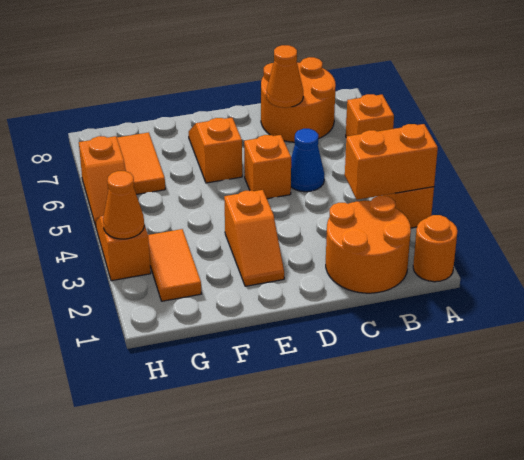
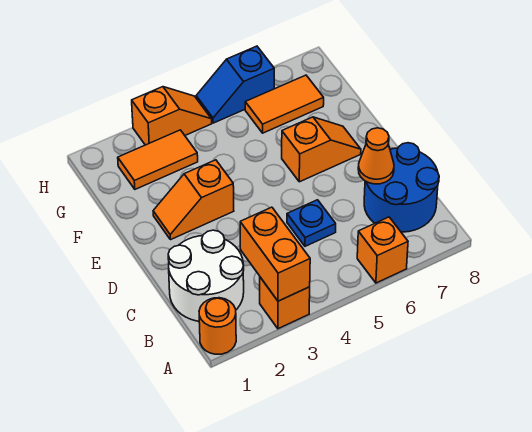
orange round brick B1:C2 level 1 -> white round brick B1:C2 level 1
orange round brick B7:C8 level 1 -> blue round brick B7:C8 level 1
blue cone C5 level 1 -> blue plate C5 level 1
orange brick D5 level 1 -> none
orange cone H3 level 2 -> none
orange slope H5:H6 level 1 top 6 -> blue slope H5:H6 level 1 top 6

